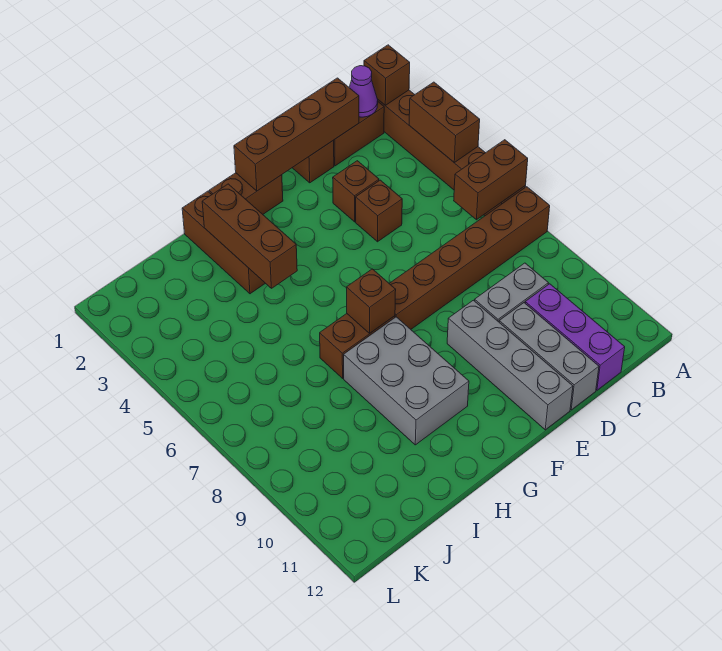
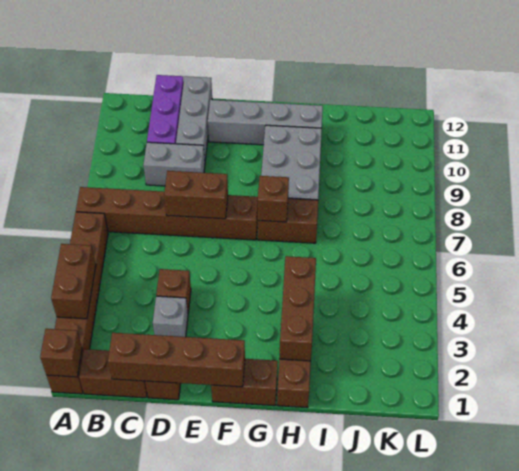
brown brick A6:B6 level 2 -> brown brick D7:E7 level 2
purple cone B1 level 2 -> none
brown brick D3 level 1 -> grey brick D3 level 1
grey brick E9:E12 level 1 -> grey brick E11:H11 level 1

